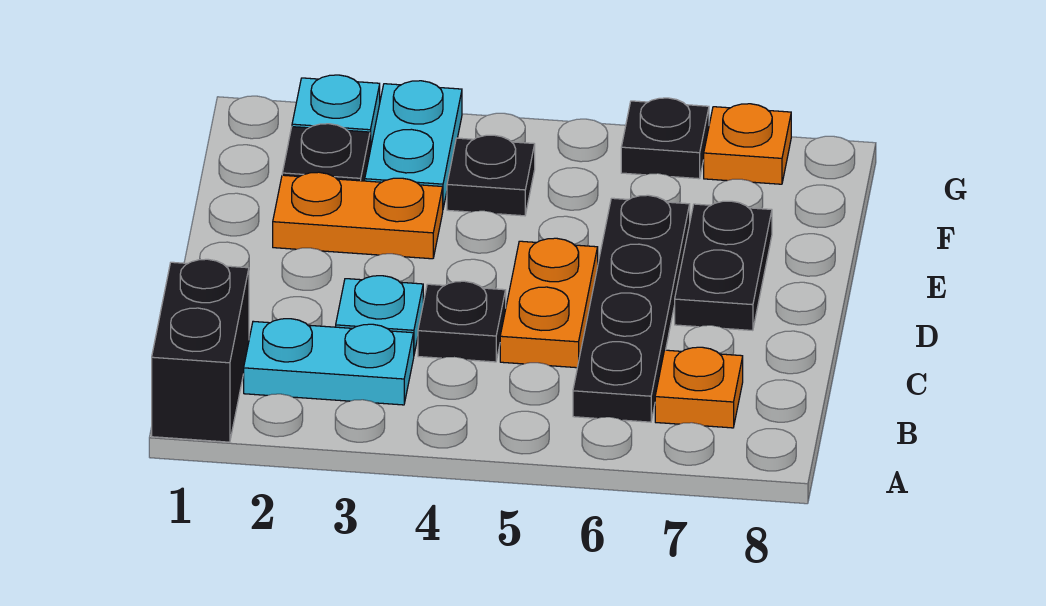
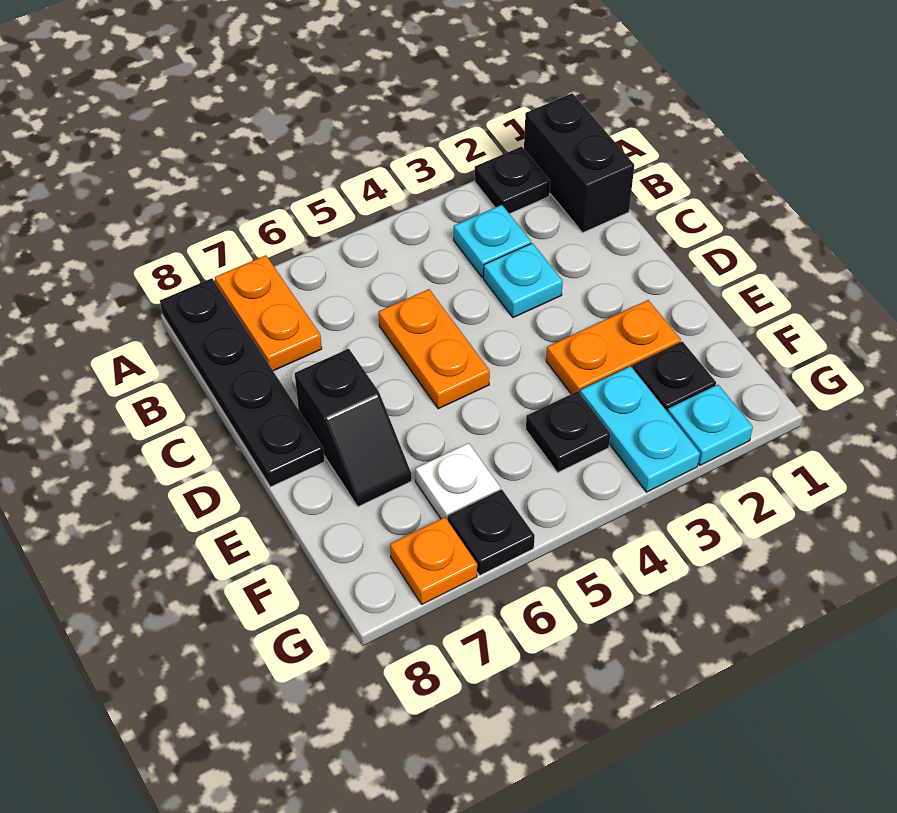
cyan plate B2:B3 level 1 -> cyan plate B3 level 1
black plate B6:E6 level 1 -> black plate A8:D8 level 1
orange plate B7 level 1 -> orange plate A7:B7 level 1
black plate C4 level 1 -> black plate A2 level 1
black plate D7:E7 level 1 -> black slope D7:E7 level 1 top D
none -> white plate F6 level 1

